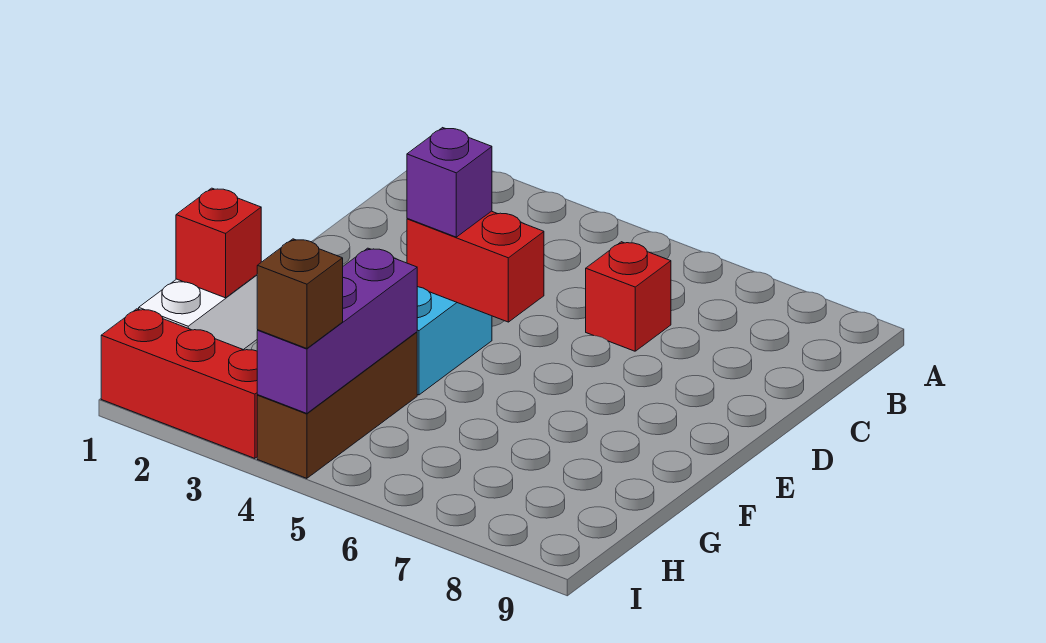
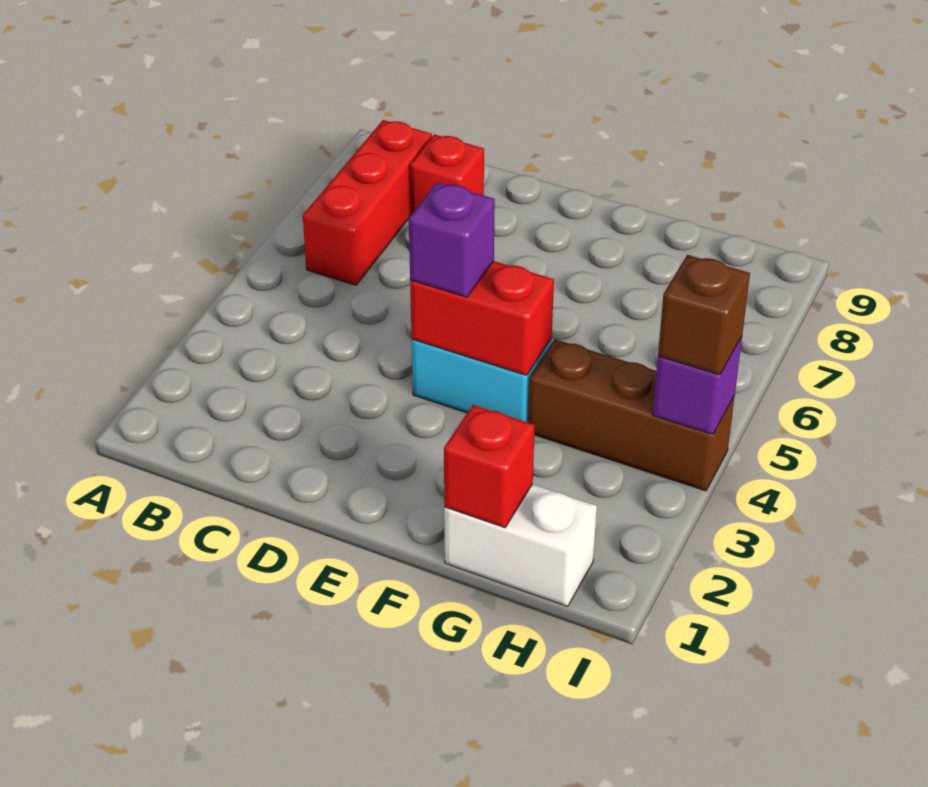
red brick C6 level 1 -> red brick C8 level 1
red brick E4:E5 level 2 -> red brick E4:F4 level 2
purple brick G4:I4 level 2 -> purple brick I4 level 2
red brick I1:I3 level 1 -> red brick B6:B8 level 1

